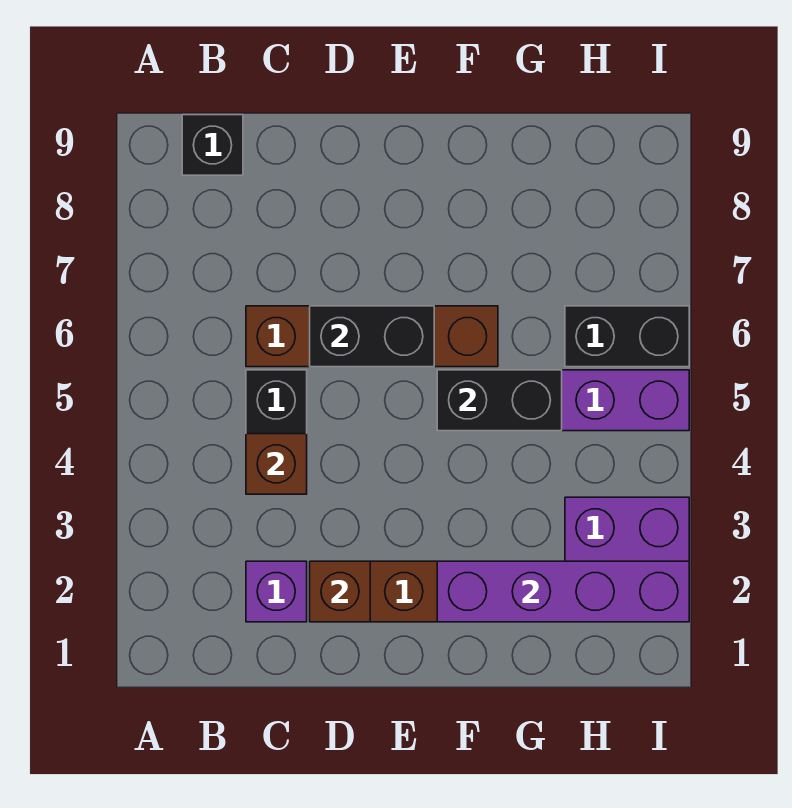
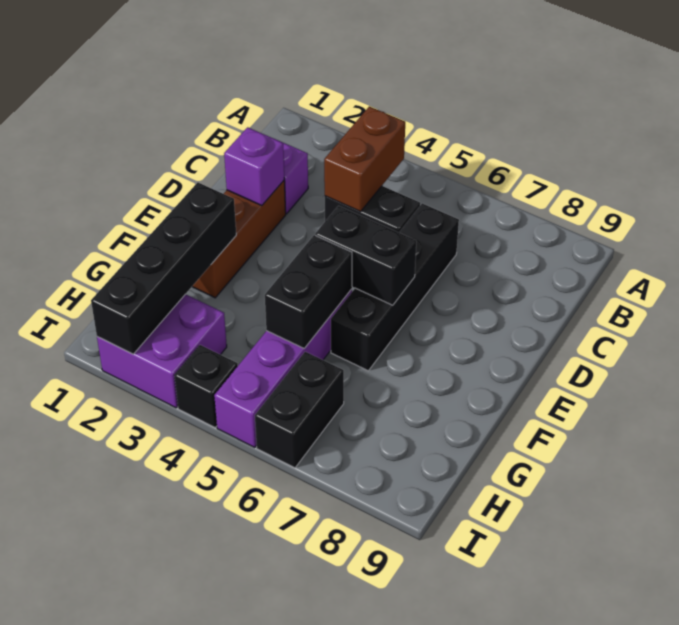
black brick B9 level 1 -> black brick I4 level 1
brown brick C4 level 2 -> brown brick B4:C4 level 2
brown brick C6:F6 level 1 -> black brick C6:F6 level 1
brown brick D2 level 2 -> purple brick D2 level 2
black brick D6:E6 level 2 -> black brick E5:E6 level 2
purple brick F2:I2 level 2 -> black brick F2:I2 level 2

